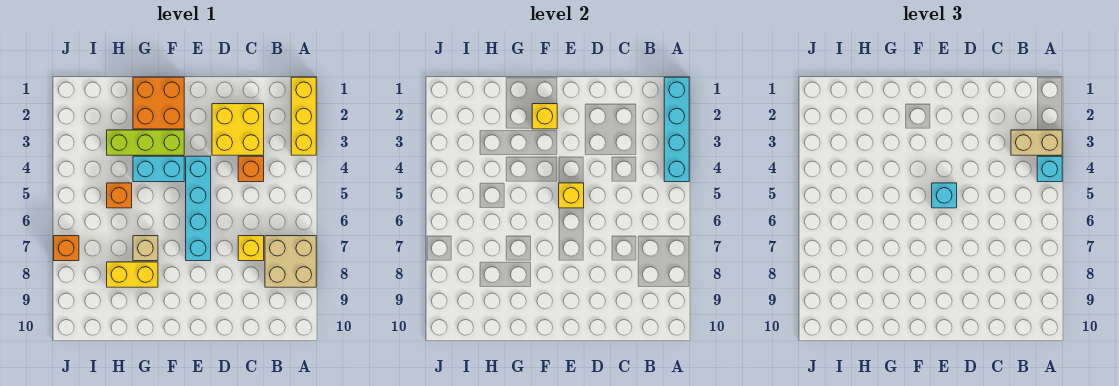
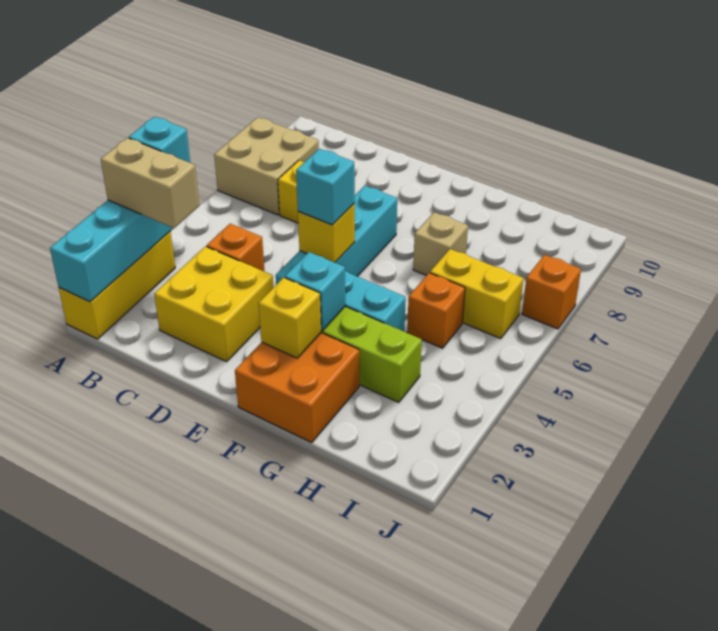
none -> cyan brick F3 level 2
yellow brick G8:H8 level 1 -> yellow brick H6:I6 level 1

